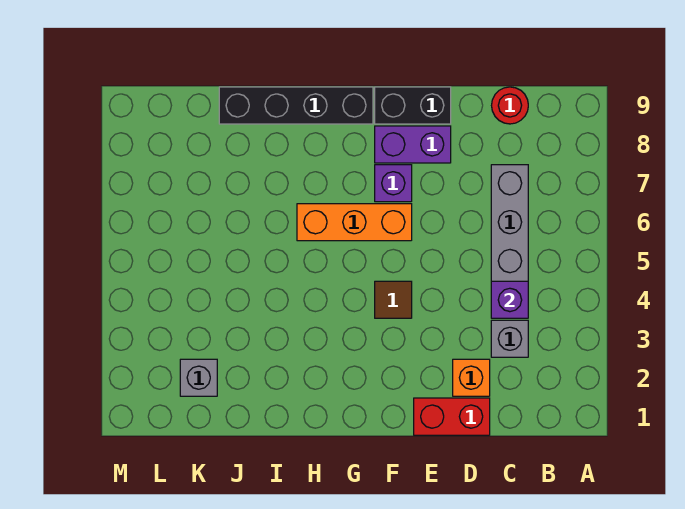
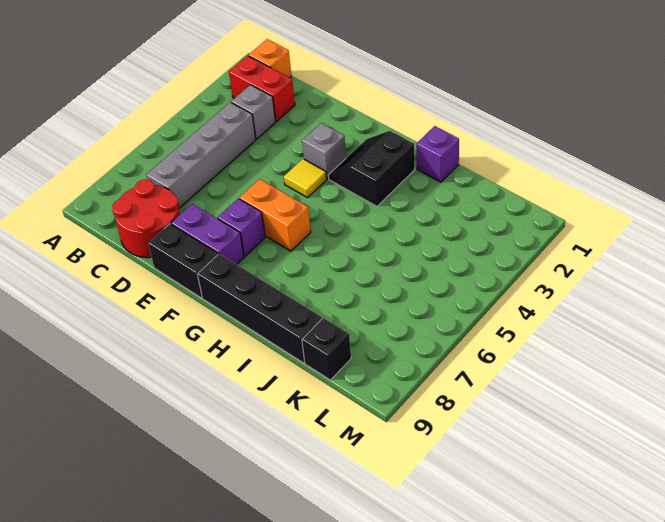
purple brick C4 level 2 -> purple brick I1 level 1
red round brick C9 level 1 -> red round brick C8:D9 level 1
red brick D1:E1 level 1 -> red brick B2:C2 level 1
orange brick D2 level 1 -> orange brick B1 level 1
brown tile F4 level 1 -> yellow tile F4 level 1
orange brick F6:H6 level 1 -> orange brick F6:G6 level 1
none -> black slope G2:H3 level 1 top H
grey brick K2 level 1 -> grey brick F3 level 1
none -> black brick K9 level 1

